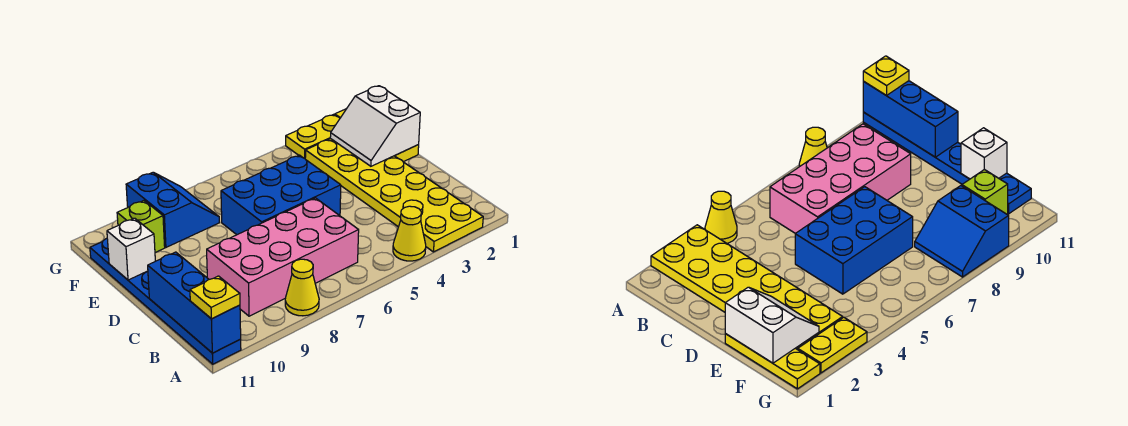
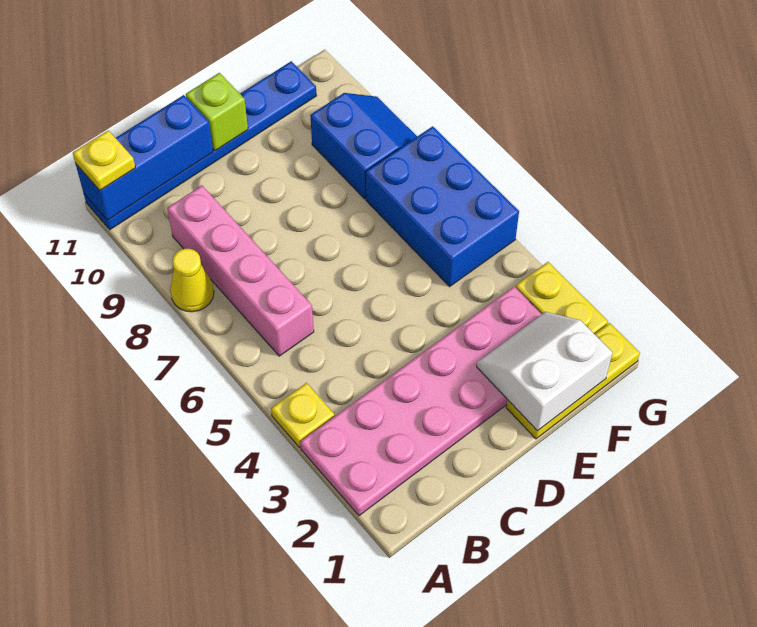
yellow plate A2:F3 level 1 -> pink plate A2:F3 level 1
yellow cone A4 level 1 -> yellow plate A4 level 1
pink brick B6:C9 level 1 -> pink brick B6:B9 level 1
blue brick D5:E7 level 1 -> blue brick F5:G7 level 1
white brick E11 level 2 -> none
blue slope F8:G9 level 1 top 9 -> blue slope F8:G9 level 1 top F
lime brick F10 level 1 -> lime brick D11 level 2

